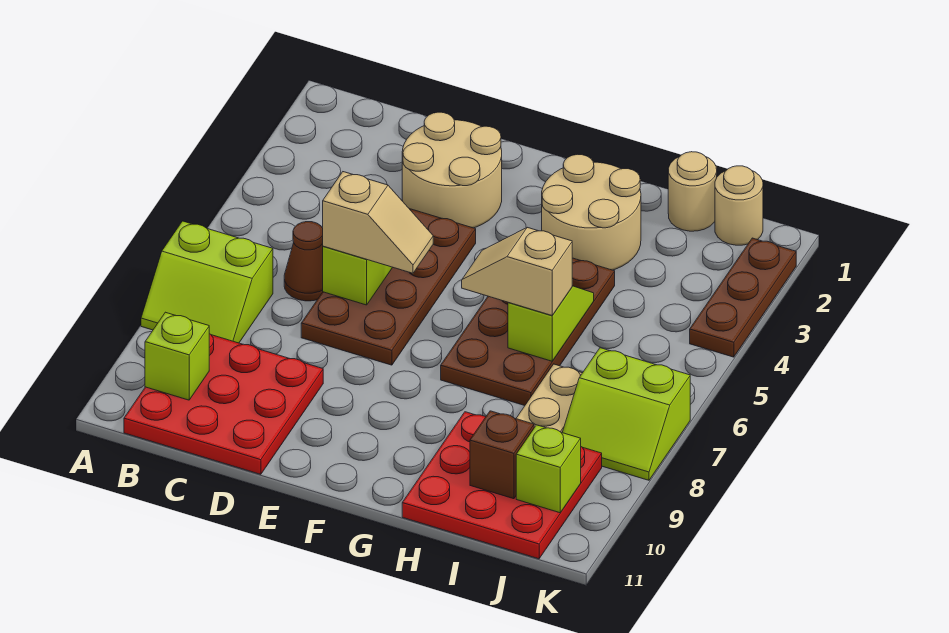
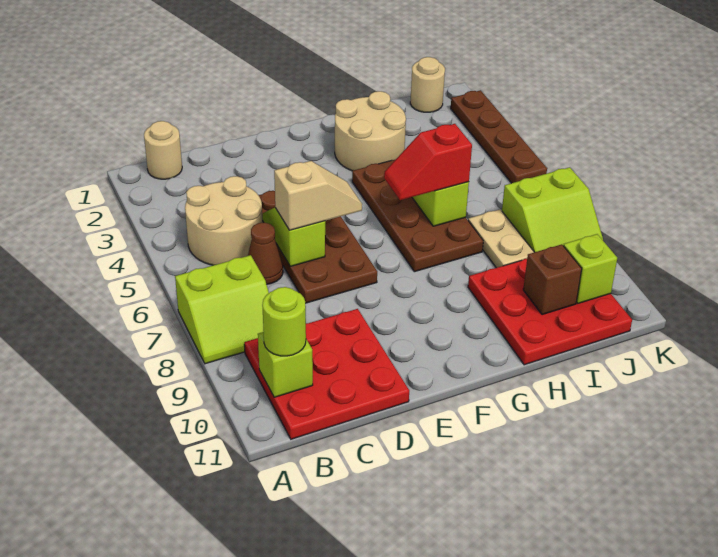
none -> lime round brick B10 level 3
tan round brick D2:E3 level 1 -> tan round brick B4:C5 level 1
tan slope G6:H6 level 3 top H -> red slope G6:H6 level 3 top H
tan round brick I1 level 1 -> tan round brick B1 level 1
brown plate K2:K4 level 1 -> brown plate K2:K5 level 1

